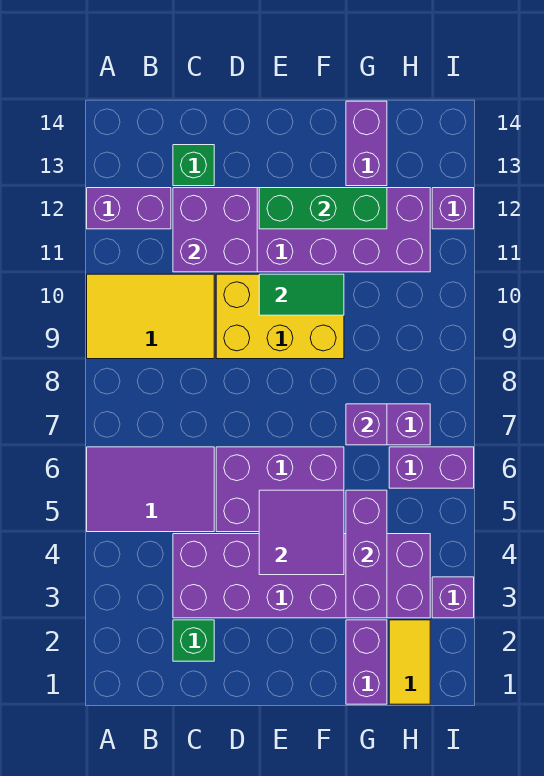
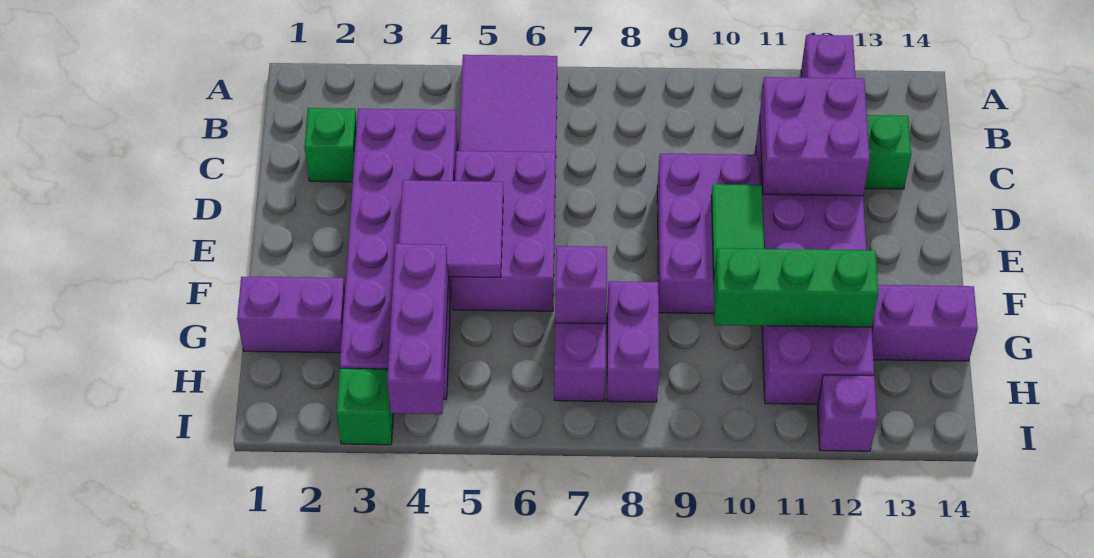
yellow tile A9:C10 level 1 -> none
yellow brick D9:F10 level 1 -> purple brick D9:F10 level 1
green brick E12:G12 level 2 -> green brick G10:G12 level 2
purple brick G3:G5 level 2 -> purple brick G4:I4 level 2
yellow tile H1:H2 level 1 -> none
purple brick H6:I6 level 1 -> purple brick G8:H8 level 1
purple brick I3 level 1 -> green brick I3 level 1

